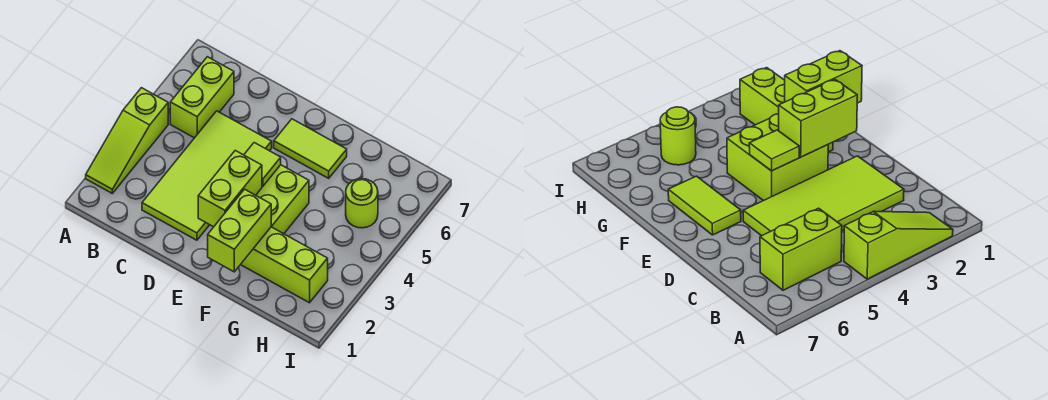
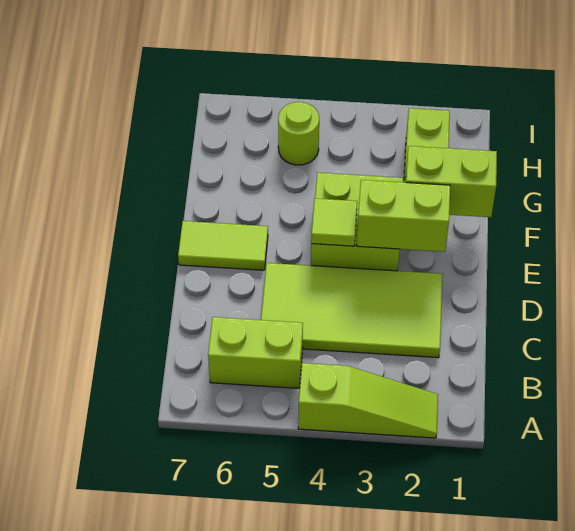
lime tile E6:F6 level 1 -> lime tile E6:E7 level 1

